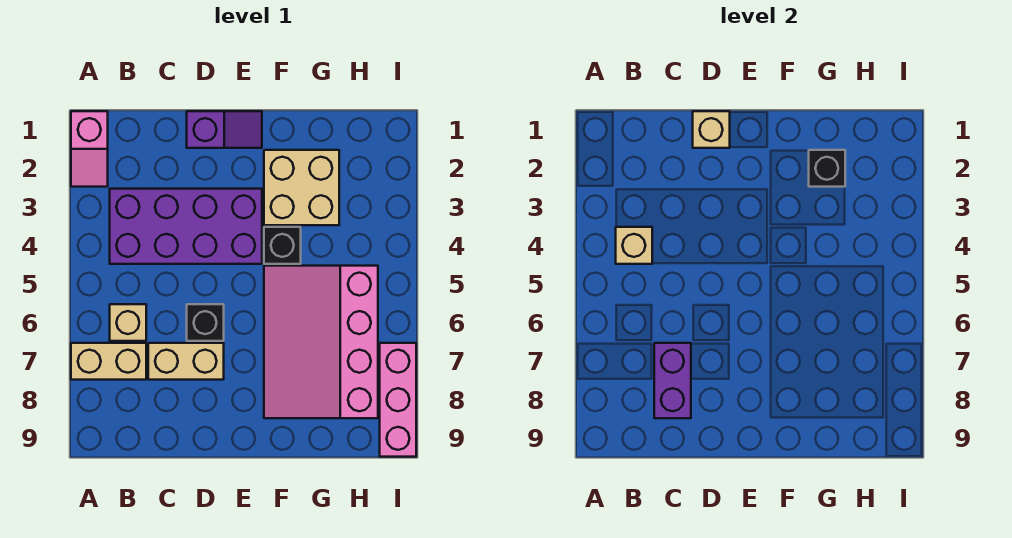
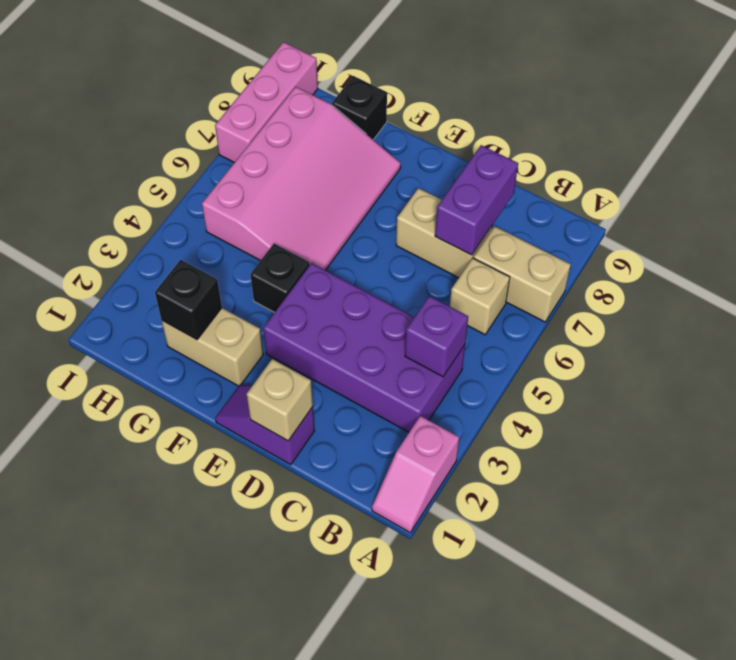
pink slope A1:A2 level 1 top 1 -> pink slope A1:A2 level 1 top 2
tan brick B4 level 2 -> purple brick B4 level 2
black brick D6 level 1 -> black brick G9 level 1
tan brick F2:G3 level 1 -> tan brick F2:G2 level 1

